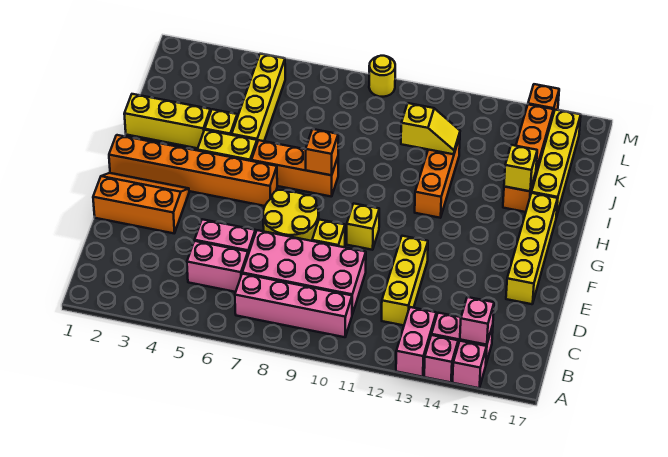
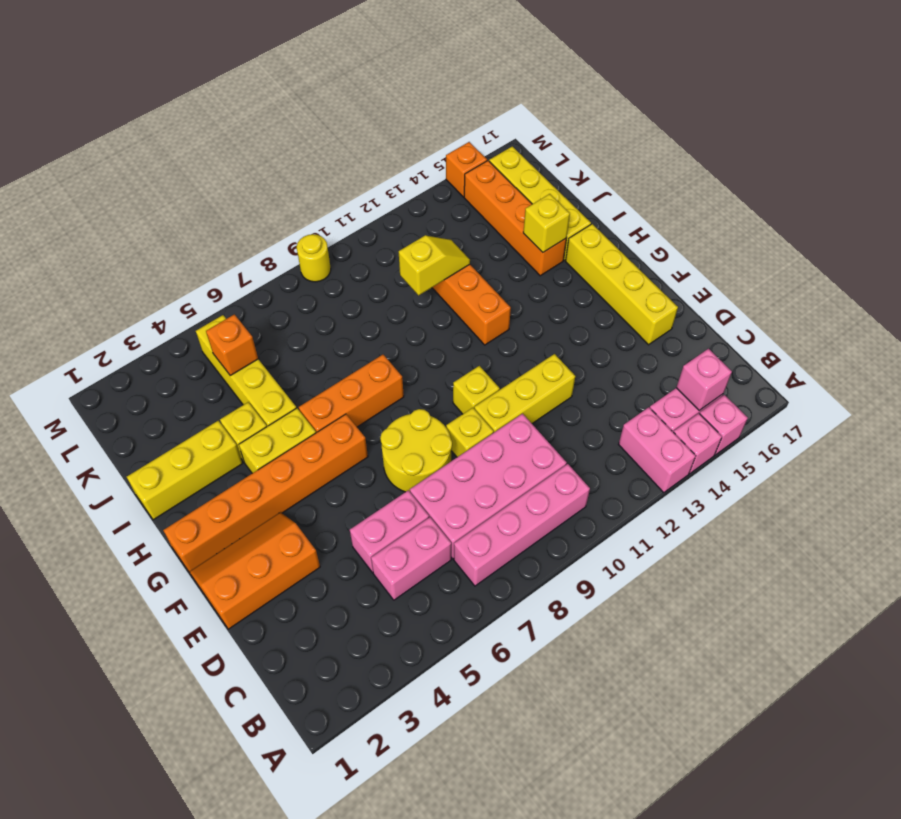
yellow brick C12:E12 level 1 -> yellow brick E10:E12 level 1
orange brick H8 level 2 -> orange brick K5 level 2

